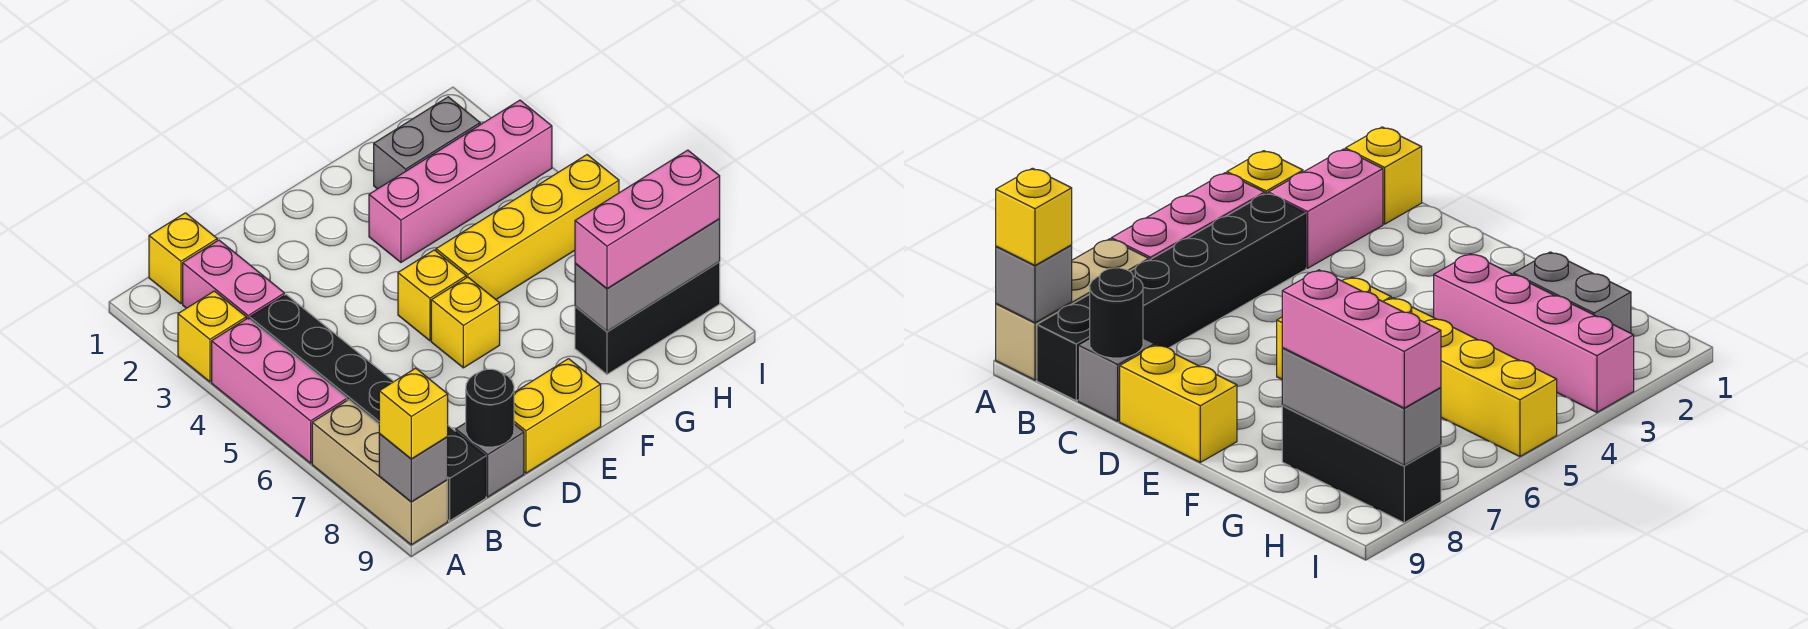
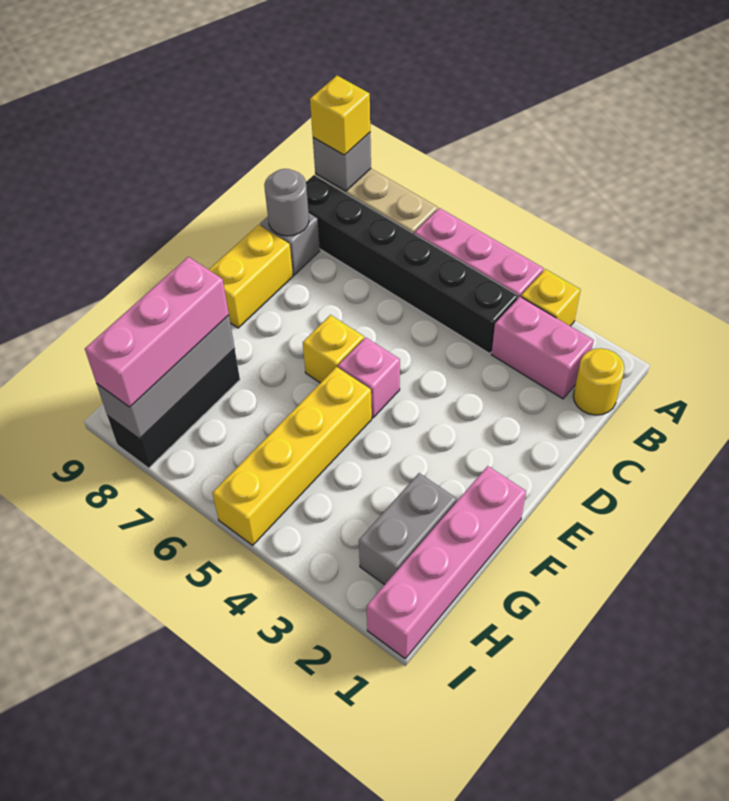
yellow brick B1 level 1 -> yellow round brick B1 level 1
black round brick C9 level 2 -> grey round brick C9 level 2
yellow brick E5 level 1 -> pink brick E5 level 1
pink brick F3:I3 level 1 -> pink brick F1:I1 level 1

